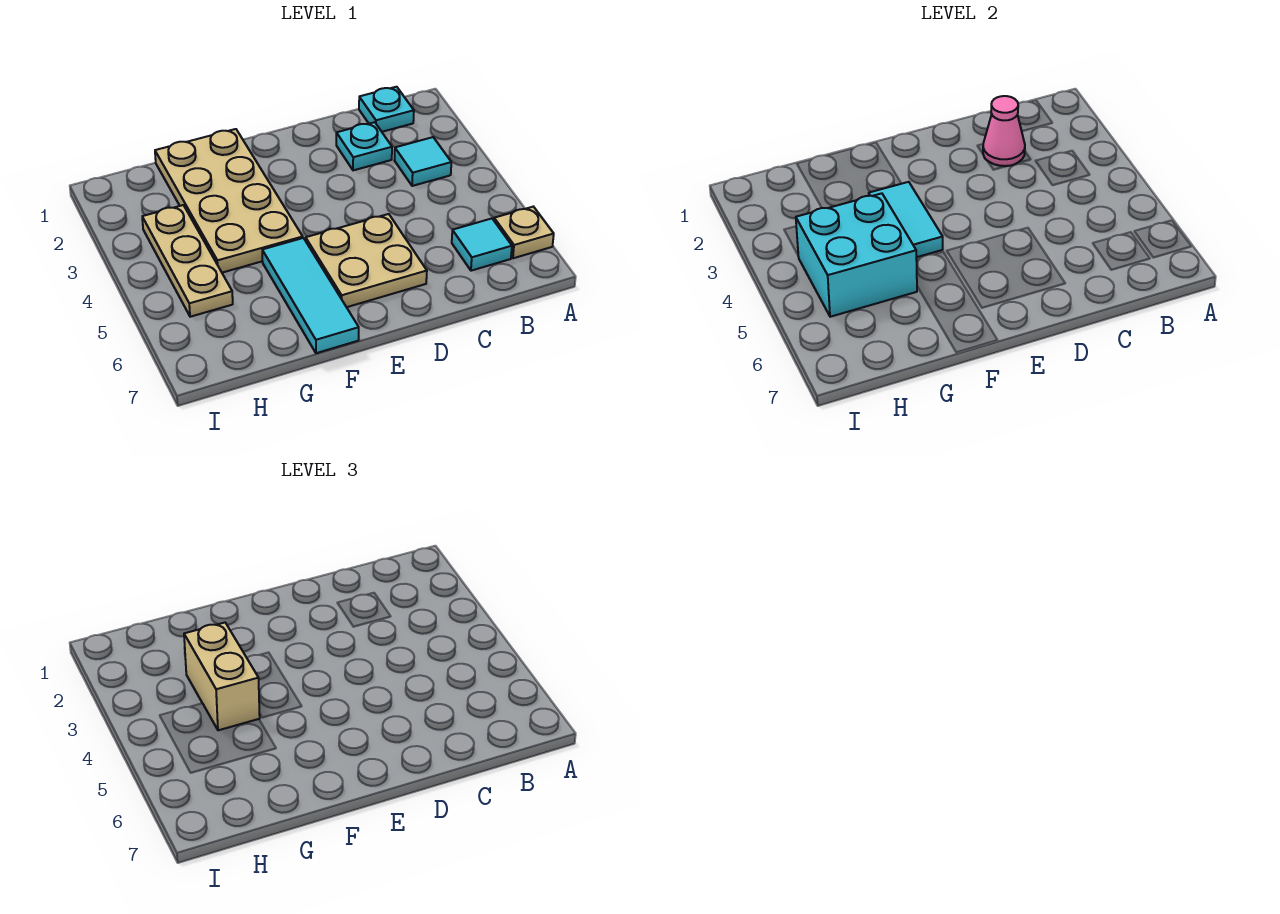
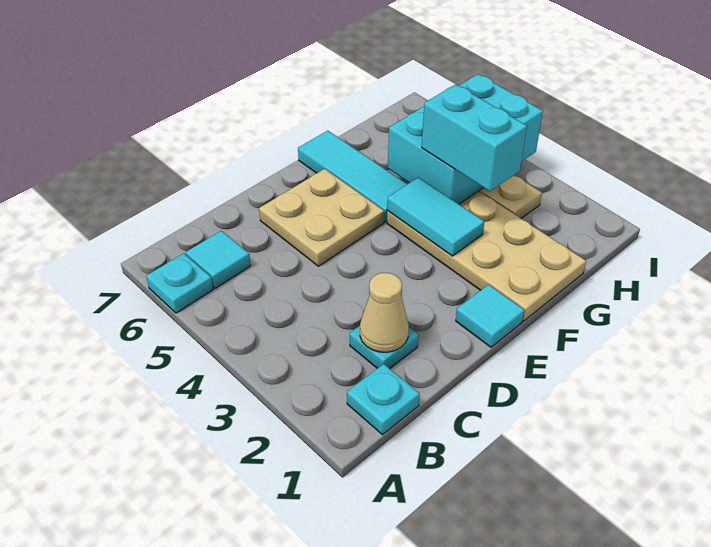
tan plate A6 level 1 -> cyan plate A6 level 1
cyan tile B3 level 1 -> cyan tile E1 level 1
pink cone C2 level 2 -> tan cone C2 level 2
tan brick G3:G4 level 3 -> cyan brick G3:G4 level 3
cyan brick G4:H5 level 2 -> cyan brick G4:I5 level 2

